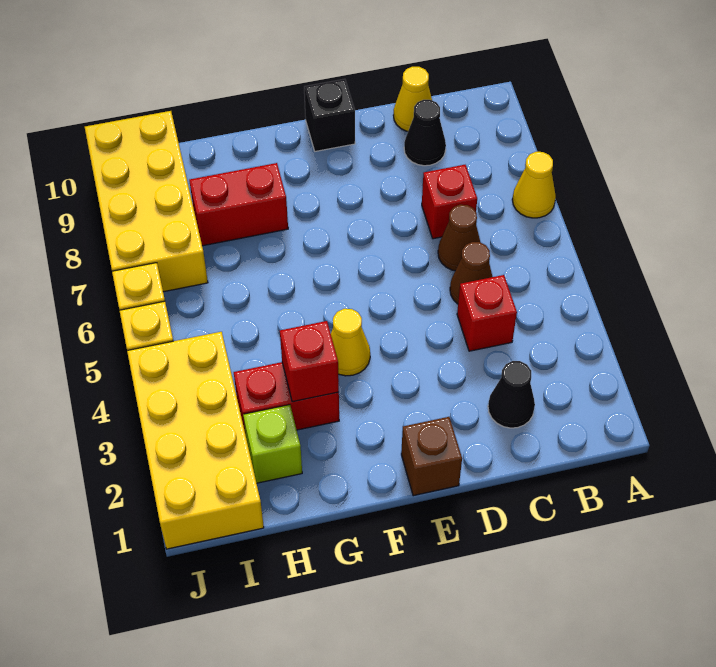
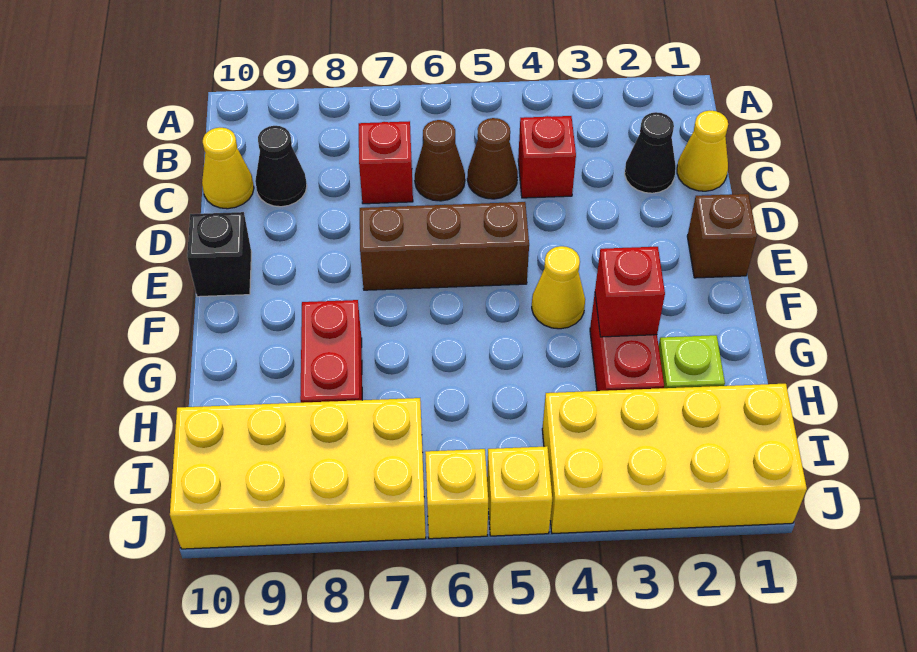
yellow cone A7 level 1 -> yellow cone C1 level 1
none -> brown brick E5:E7 level 1

